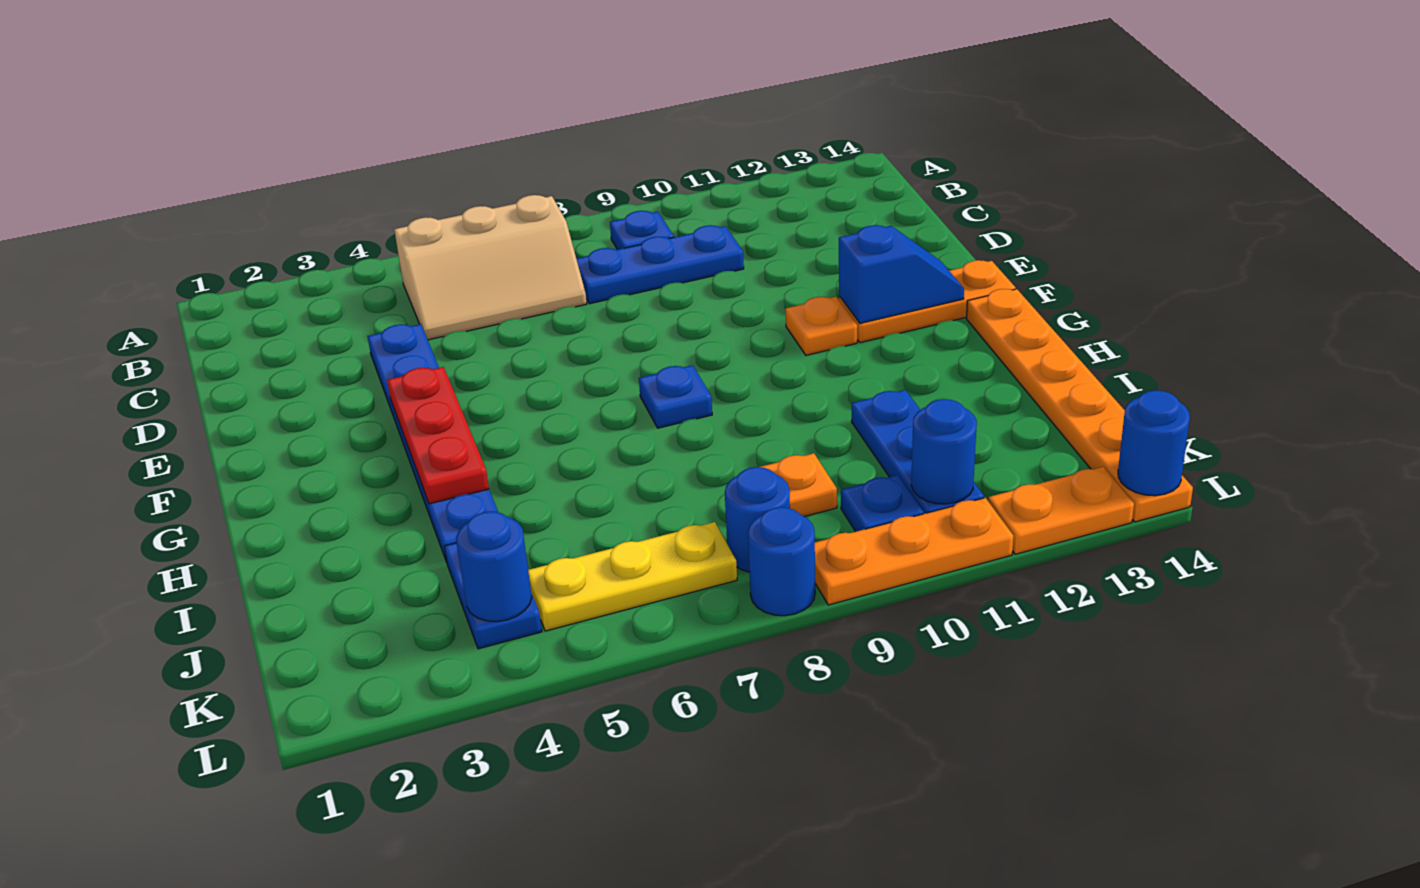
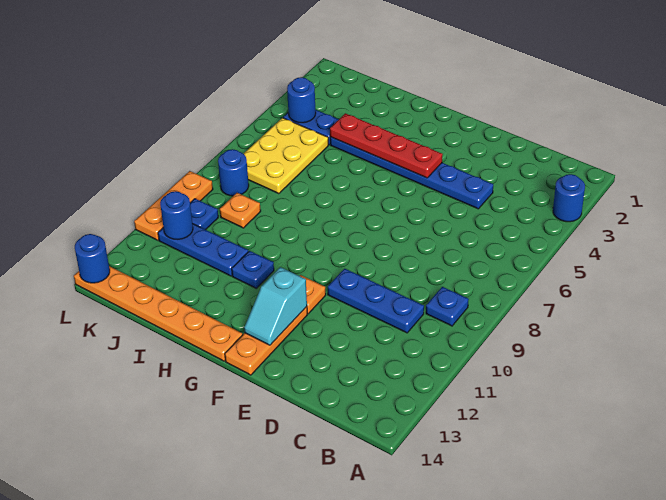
tan slope B5:C7 level 1 top B -> none
blue plate C8:C10 level 1 -> blue plate C10:E10 level 1
red plate F4:H4 level 2 -> red plate F4:I4 level 2
blue slope F12:F13 level 2 top 12 -> cyan slope F12:F13 level 2 top 12
blue plate G8 level 1 -> blue plate H11 level 1
yellow plate K5:K7 level 1 -> yellow plate J5:K7 level 1
blue round brick L8 level 1 -> blue round brick A3 level 1
orange plate L12:L13 level 1 -> none

